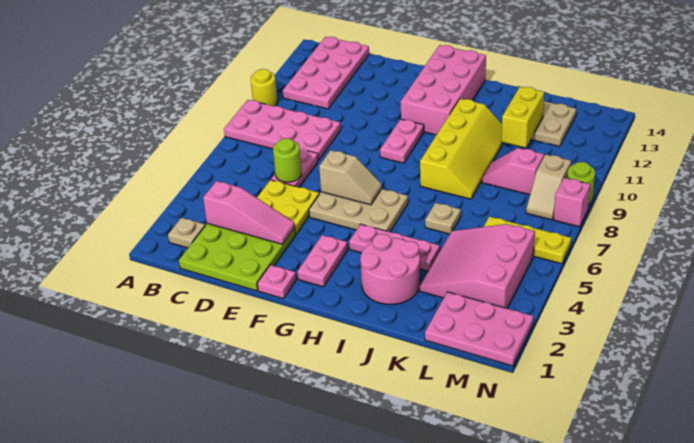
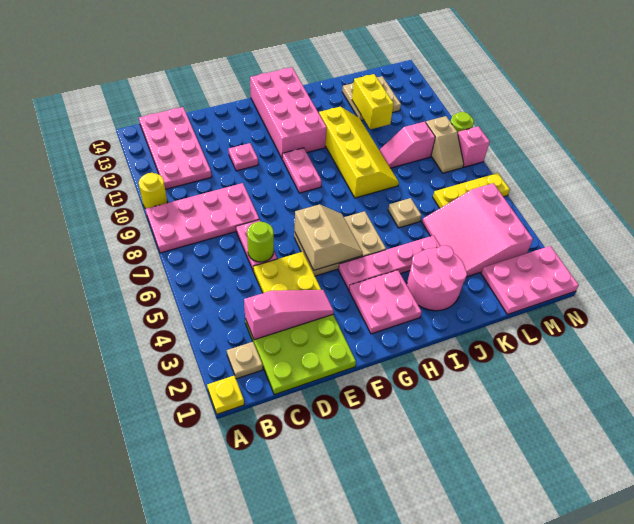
none -> yellow plate A1 level 1
pink plate F1 level 1 -> pink plate E11 level 1
tan slope F6:G6 level 2 top F -> tan slope F5:G6 level 2 top F
pink plate G2:G3 level 1 -> pink plate G2:H3 level 1
pink plate H4:J4 level 1 -> pink plate G4:J4 level 1

